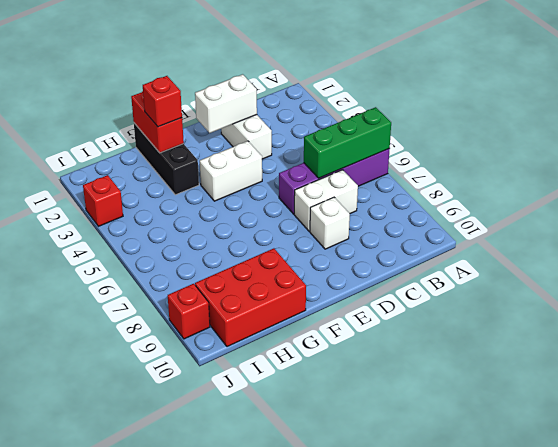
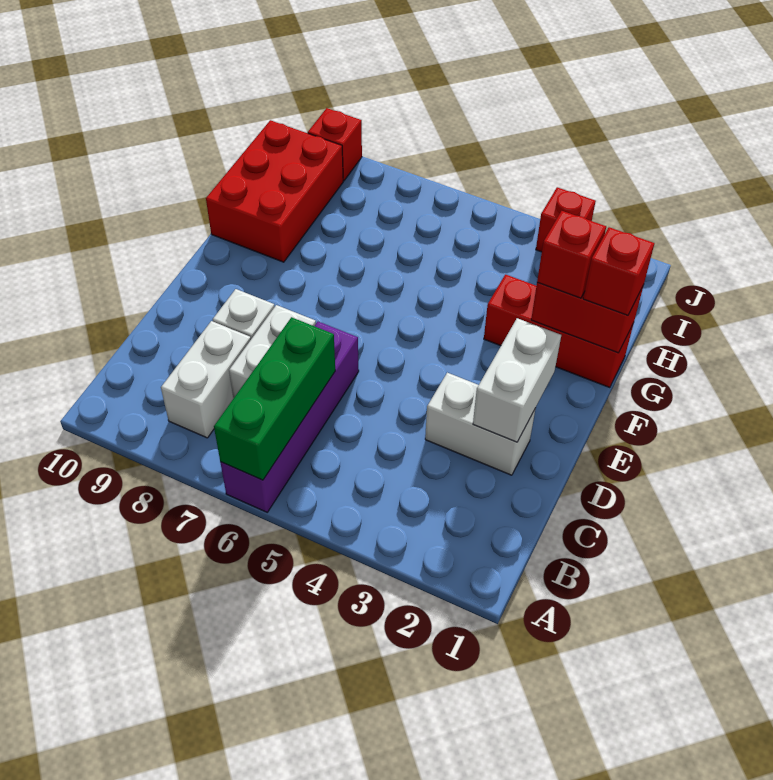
white brick E4:F4 level 1 -> white brick B8:C8 level 1
black brick G1:G3 level 1 -> red brick G1:G3 level 1
none -> red brick G1 level 3

